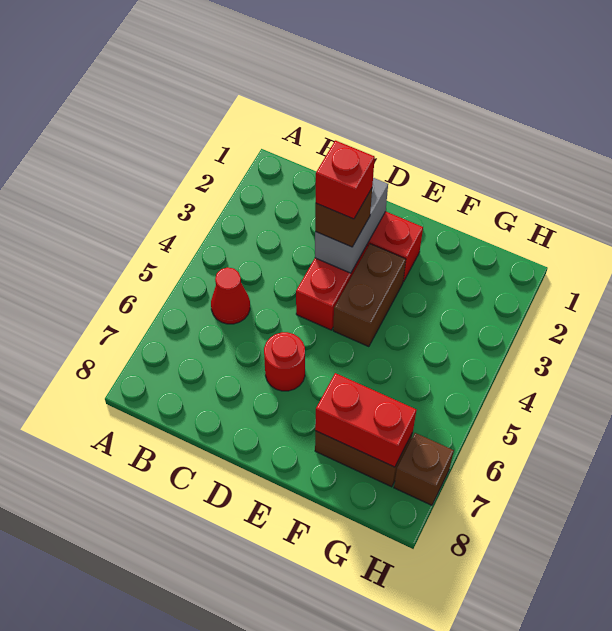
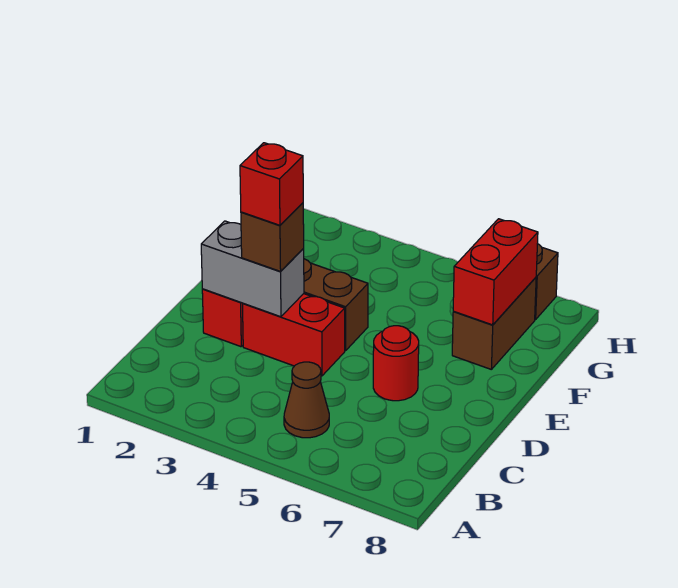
red cone B5 level 1 -> brown cone B5 level 1

